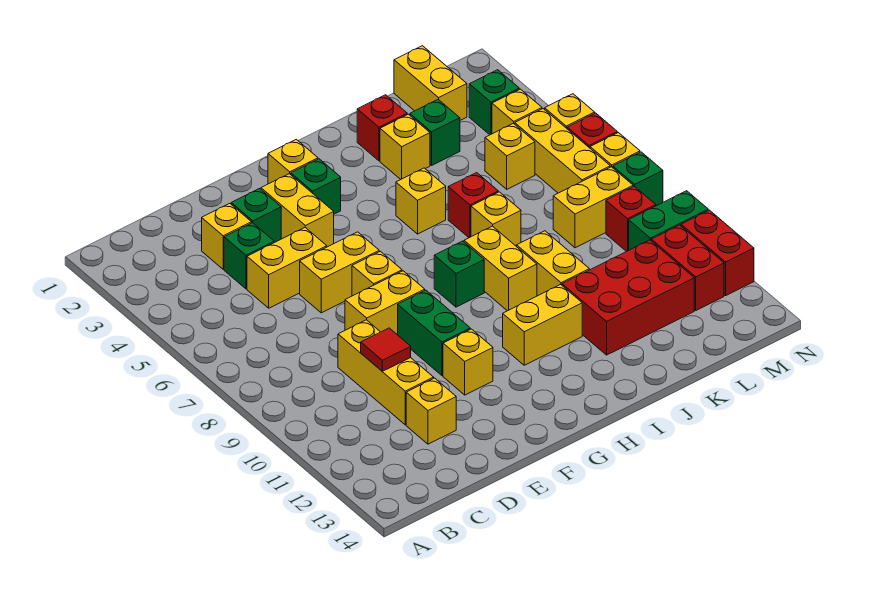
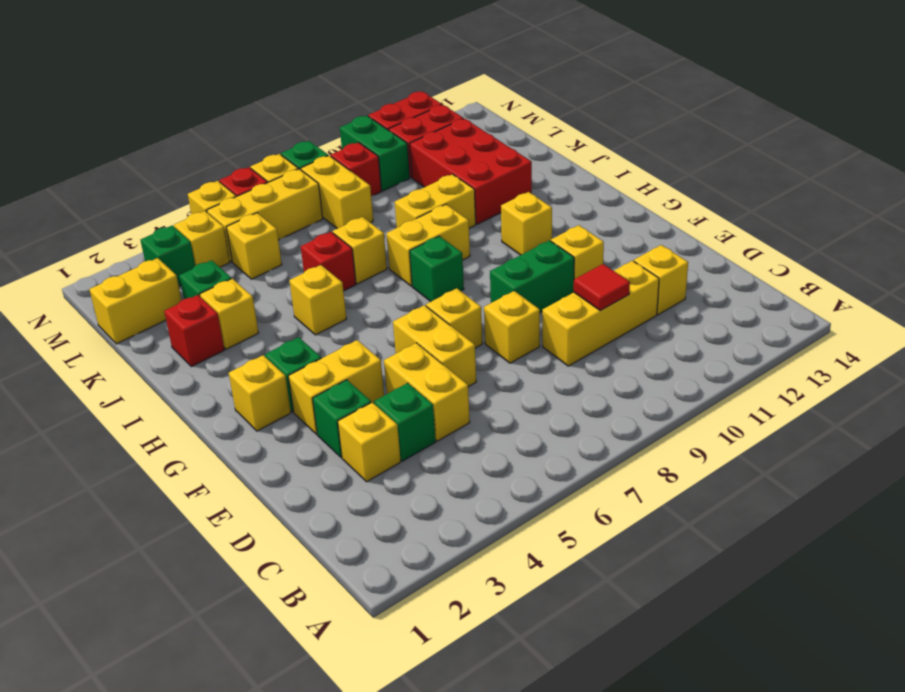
yellow brick E8:F8 level 1 -> yellow brick E8 level 1
yellow brick H11:I11 level 1 -> yellow brick H11 level 1

